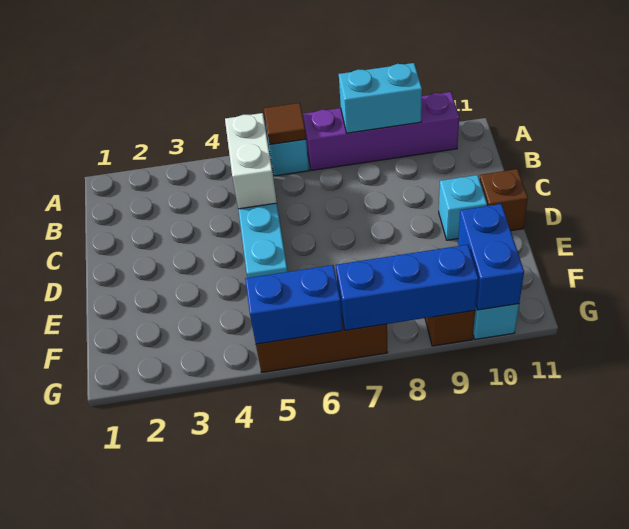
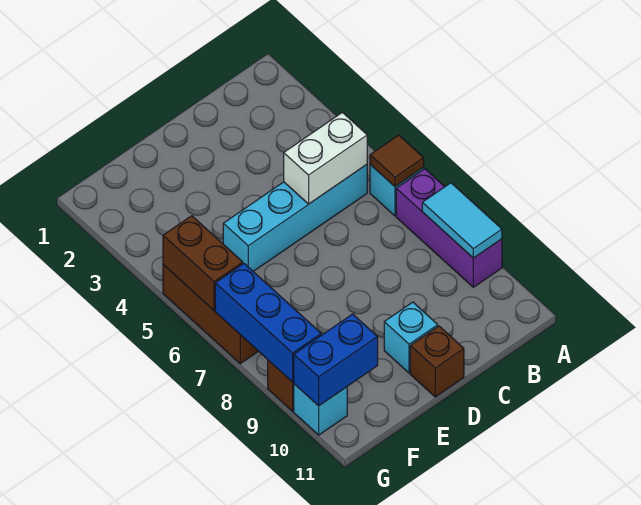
purple brick A7:A10 level 1 -> purple brick A7:A9 level 1
cyan brick A8:A9 level 2 -> cyan tile A8:A9 level 2
blue brick G5:G6 level 2 -> brown brick G5:G6 level 2

